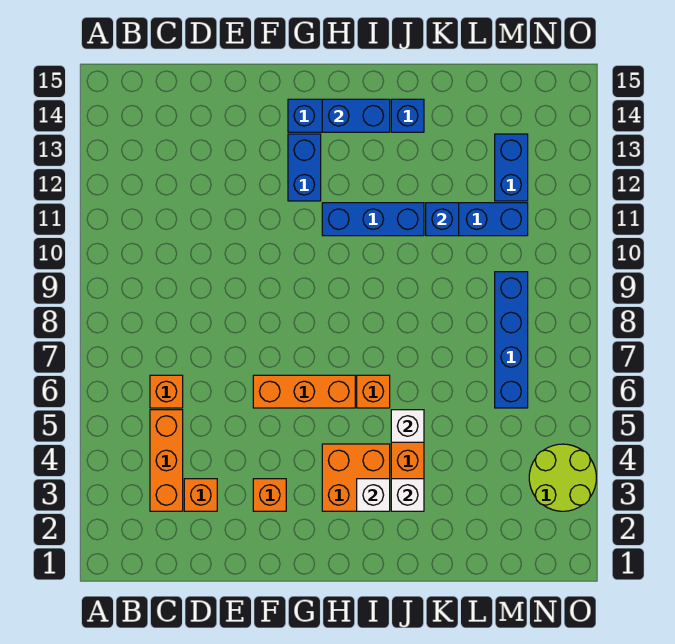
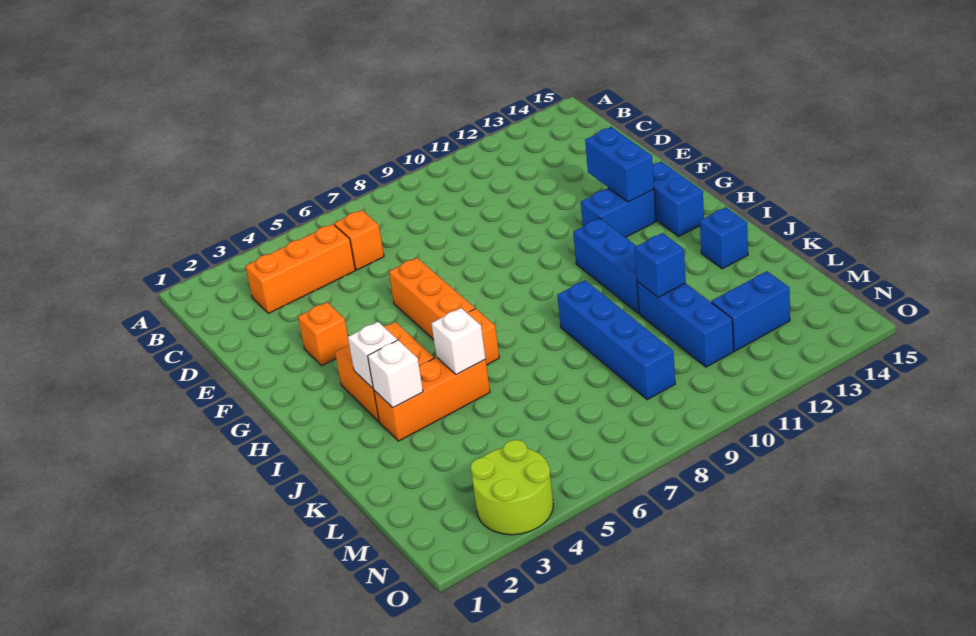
orange brick D3 level 1 -> none
blue brick H14:I14 level 2 -> blue brick F13:G13 level 2
blue brick M6:M9 level 1 -> blue brick J9:M9 level 1

